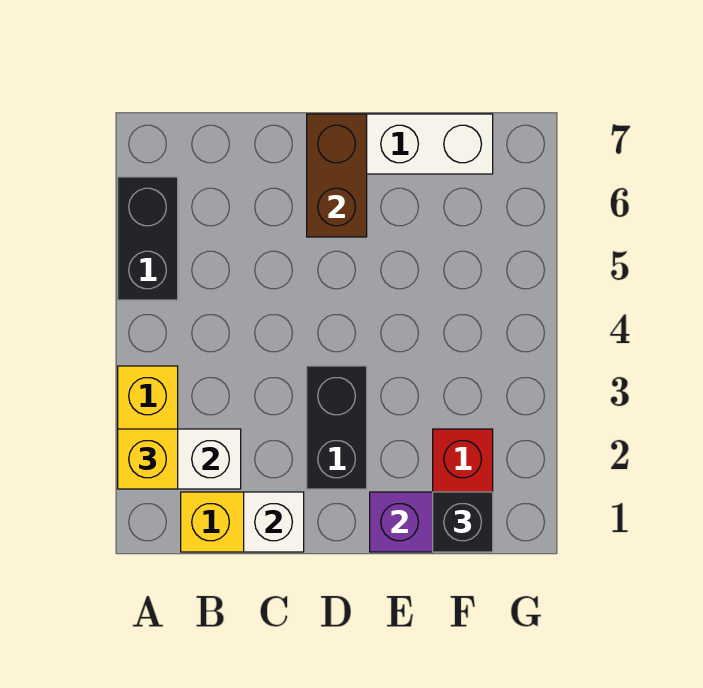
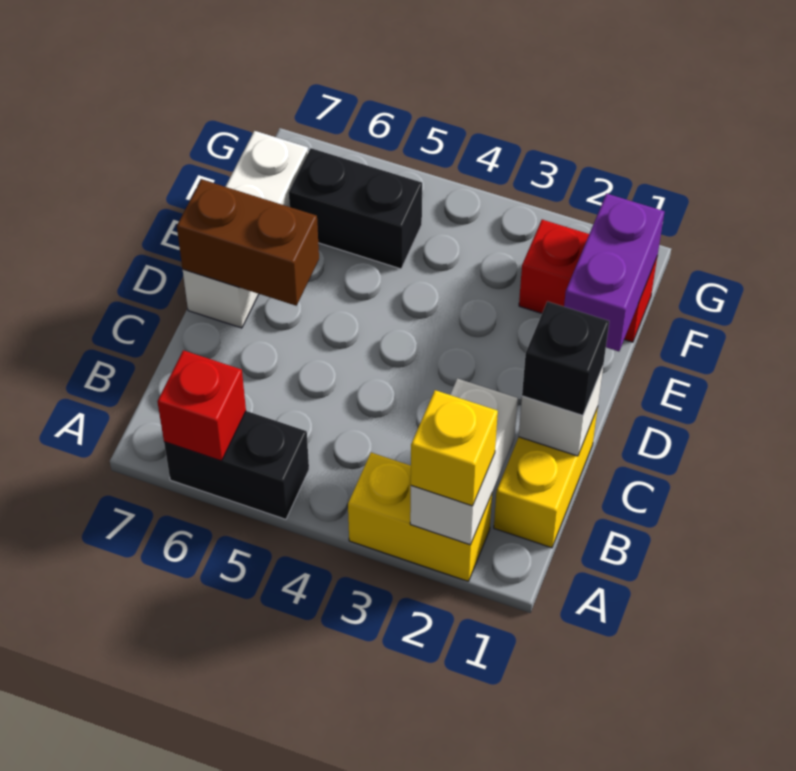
none -> red brick A6 level 2
black brick D2:D3 level 1 -> black brick F5:F6 level 1
black brick F1 level 3 -> black brick C1 level 3

